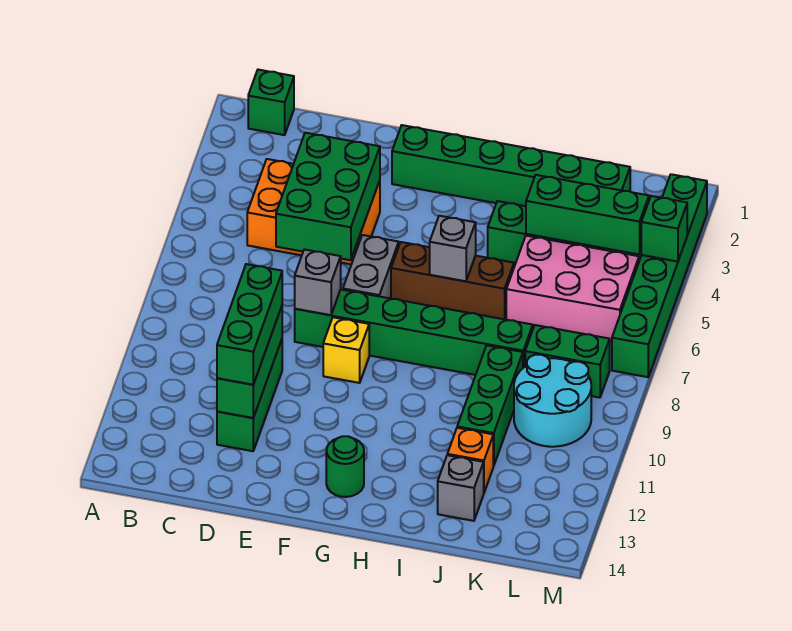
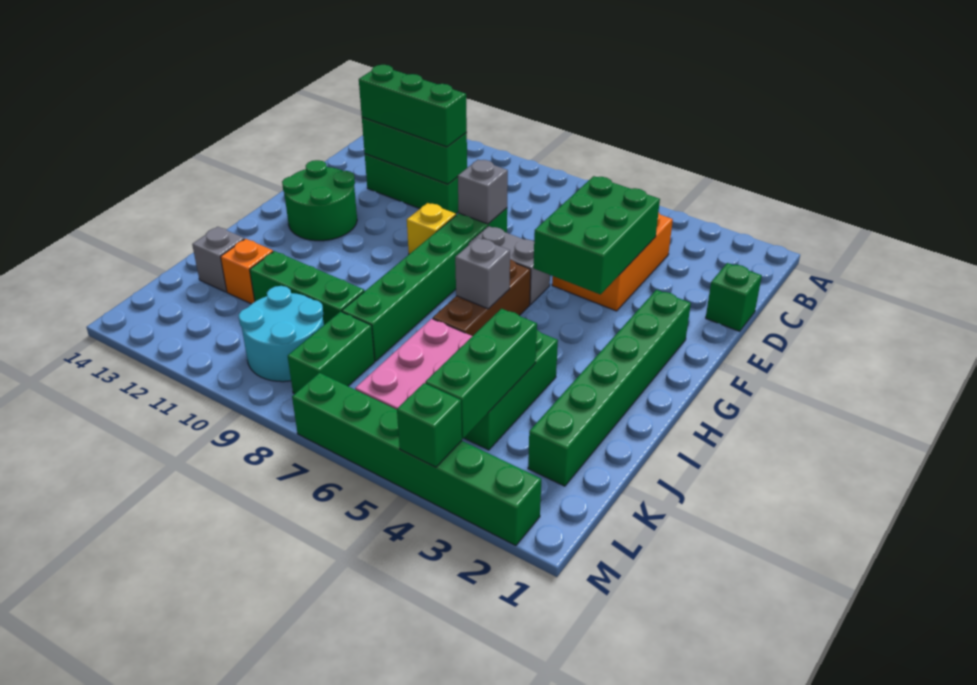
green brick B1 level 1 -> green brick D1 level 1
green brick D4:E6 level 2 -> green brick D4:F5 level 2
green round brick G13 level 1 -> green round brick F12:G13 level 1

